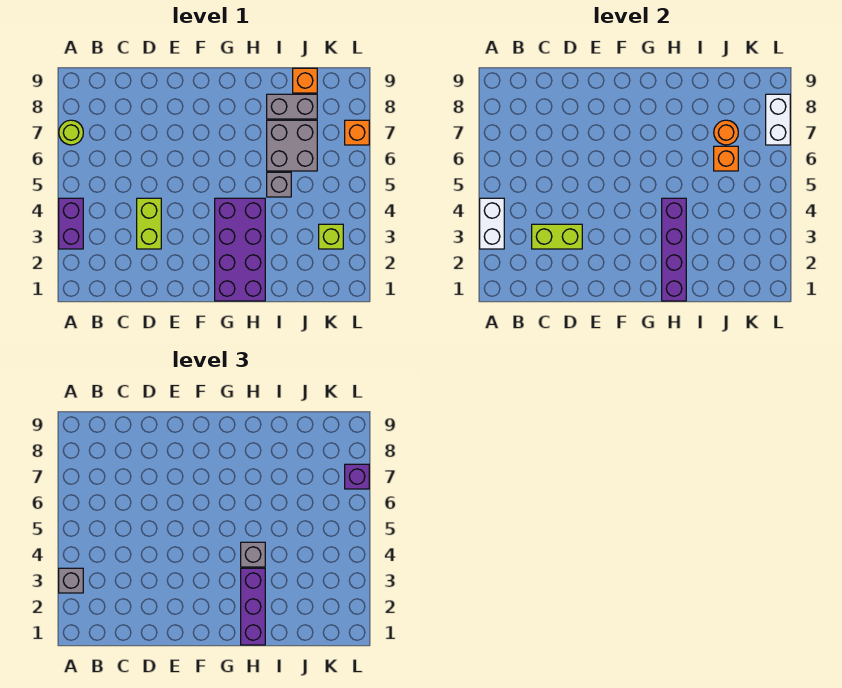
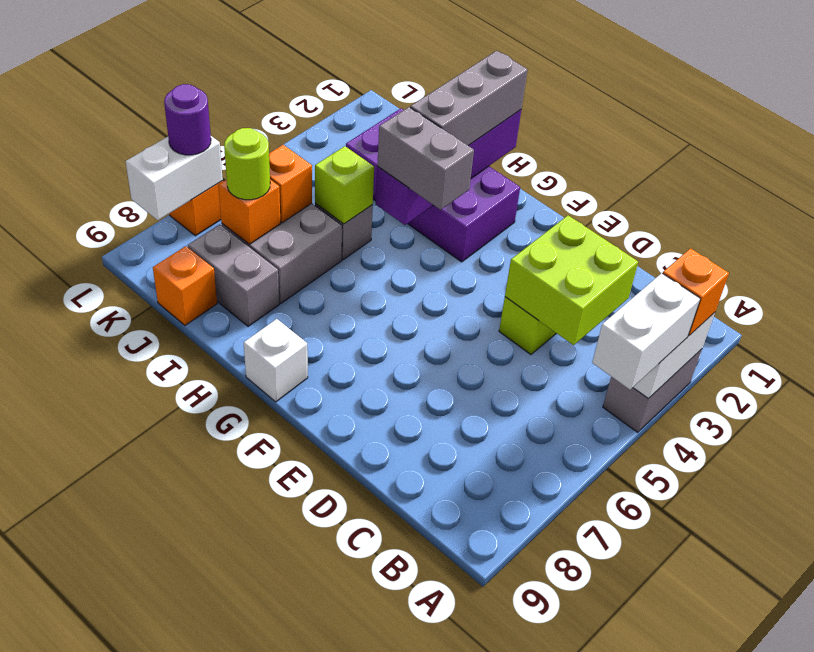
purple brick A3:A4 level 1 -> grey brick A3:A4 level 1
grey brick A3 level 3 -> orange brick A3 level 3
none -> white brick A4:A5 level 3
lime round brick A7 level 1 -> lime round brick J7 level 3
lime brick C3:D3 level 2 -> lime brick C3:D4 level 2
purple brick G1:H4 level 1 -> purple brick G2:J3 level 1
none -> white brick G9 level 1
purple brick H1:H3 level 3 -> grey brick H1:H3 level 3
grey brick H4 level 3 -> grey brick G4:H4 level 3
orange round brick J7 level 2 -> orange brick J7 level 2
lime brick K3 level 1 -> lime brick I5 level 2
purple brick L7 level 3 -> purple round brick L7 level 3

